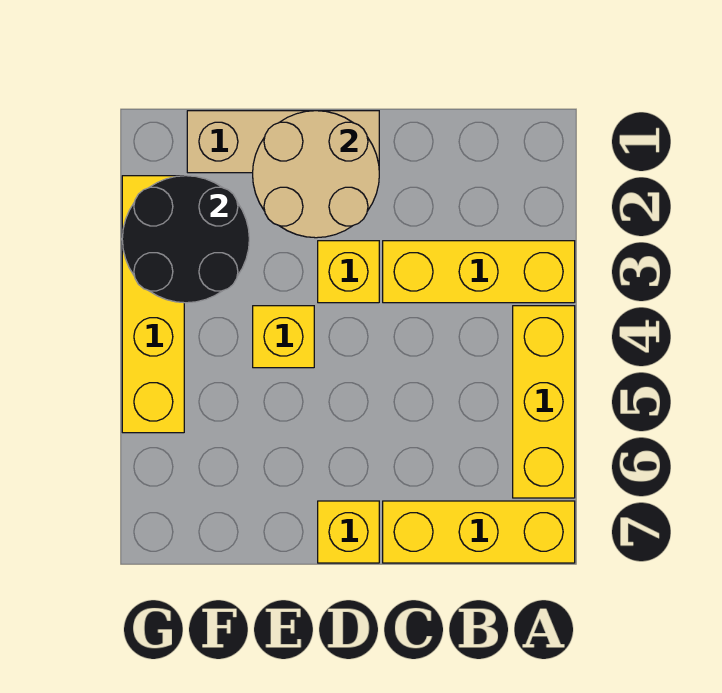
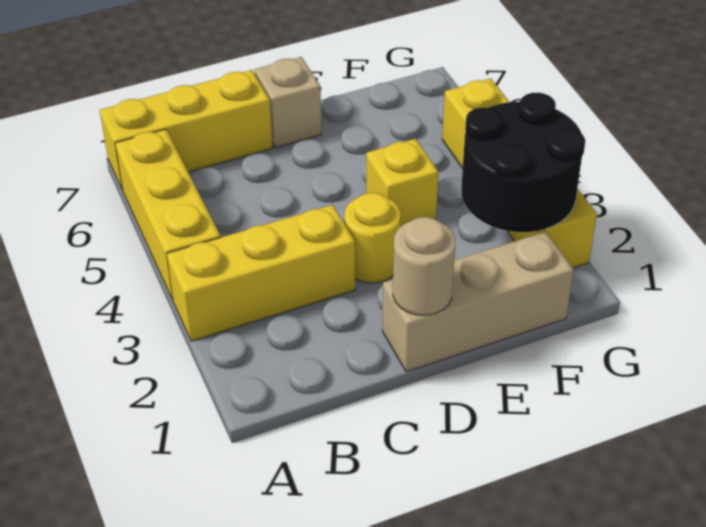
tan round brick D1:E2 level 2 -> tan round brick D1 level 2
yellow brick D3 level 1 -> yellow round brick D3 level 1
yellow brick D7 level 1 -> tan brick D7 level 1

